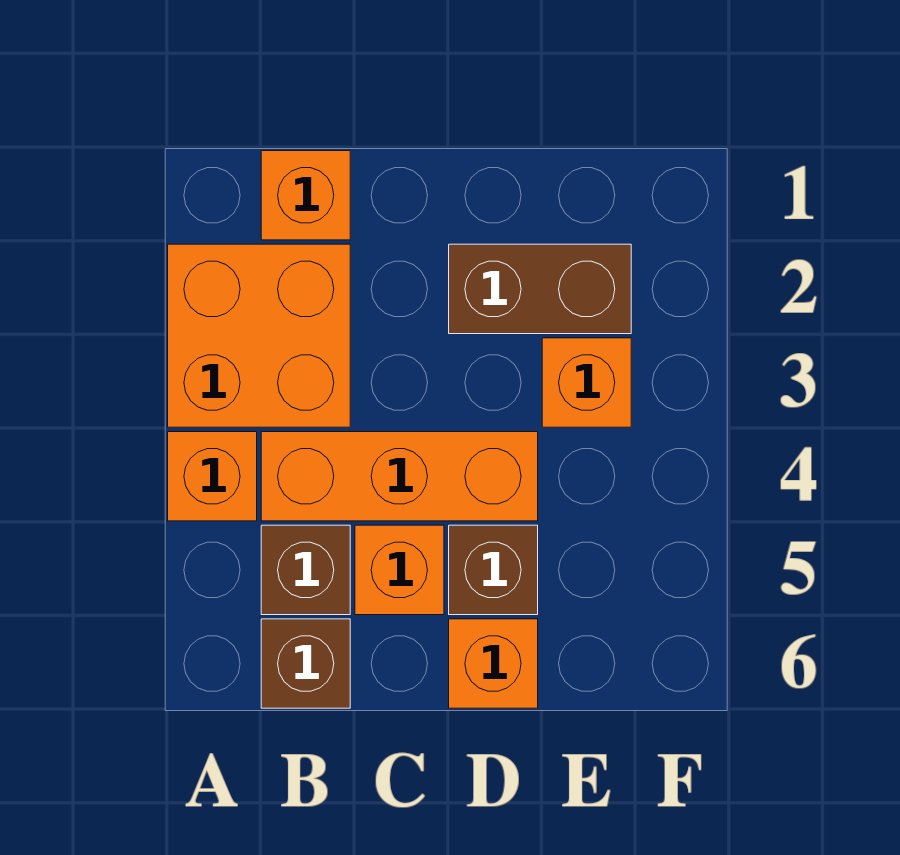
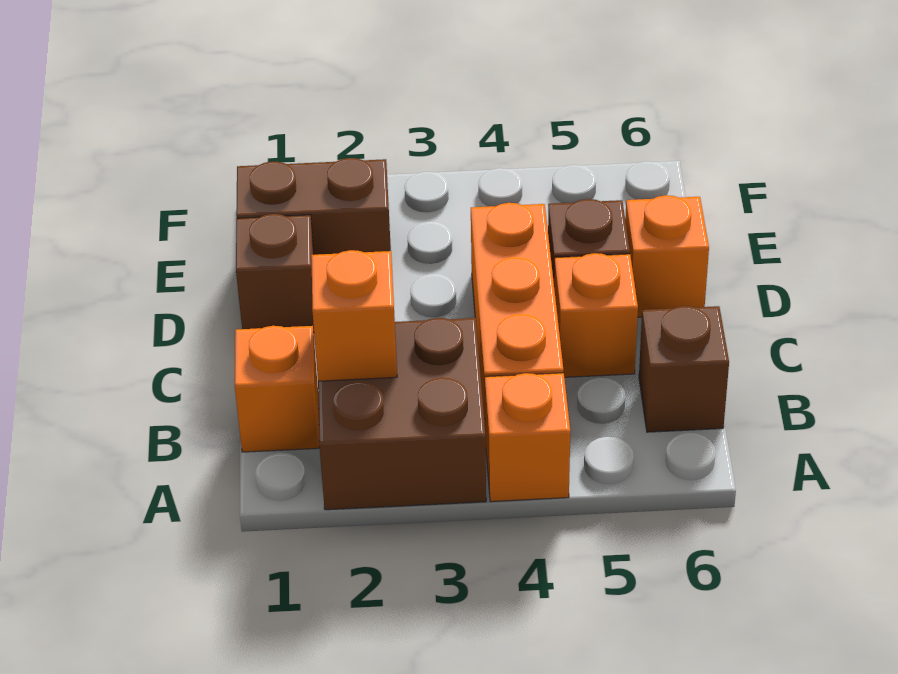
orange brick A2:B3 level 1 -> brown brick A2:B3 level 1
brown brick B5 level 1 -> brown brick D1 level 1
brown brick D2:E2 level 1 -> brown brick E1:E2 level 1
orange brick E3 level 1 -> orange brick B2 level 2

